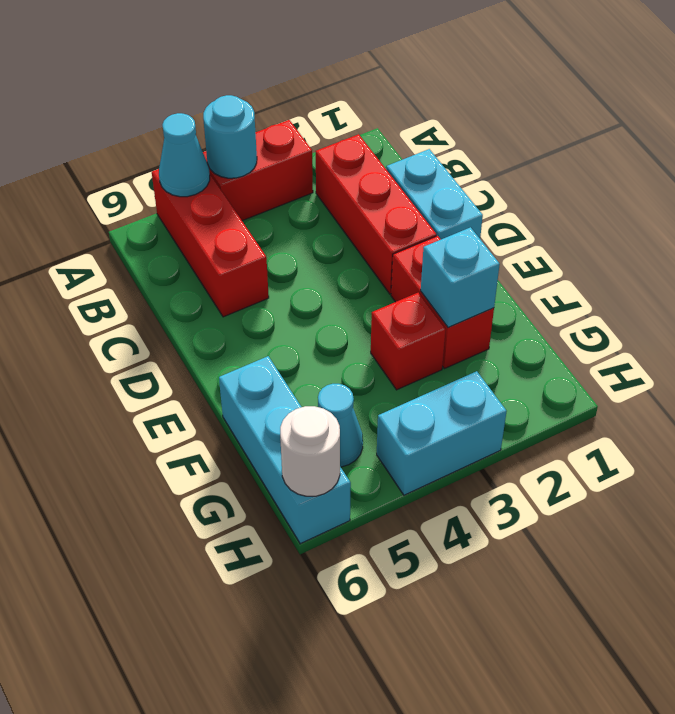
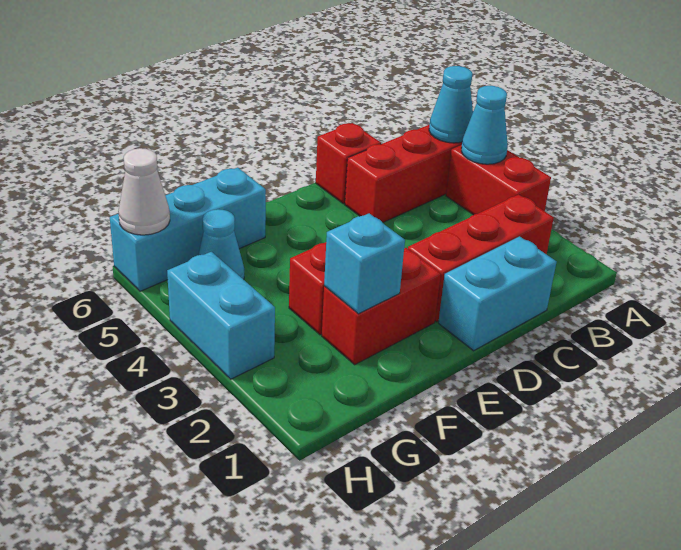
cyan round brick A4 level 2 -> cyan cone A4 level 2
none -> red brick C6 level 1
white round brick H6 level 2 -> white cone H6 level 2

